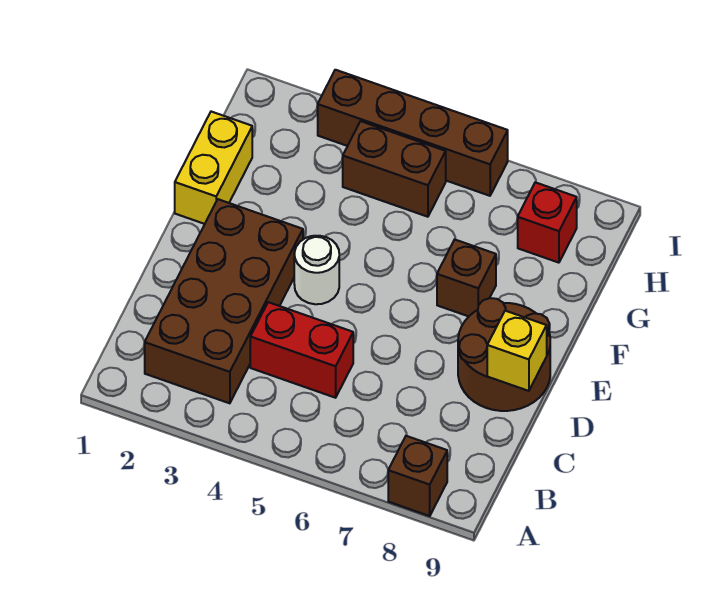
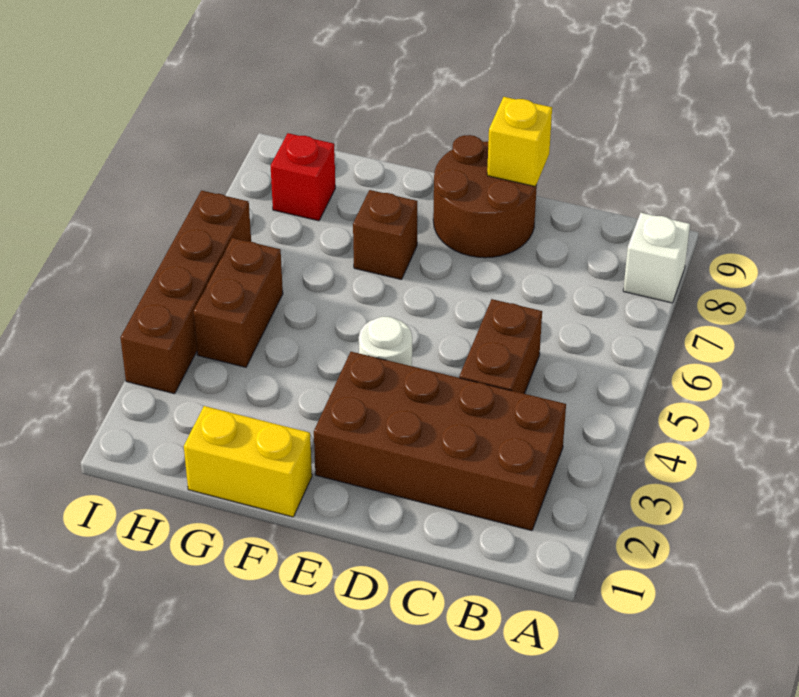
brown brick A8 level 1 -> white brick A8 level 1
red brick C4:C5 level 1 -> brown brick C4:C5 level 1

